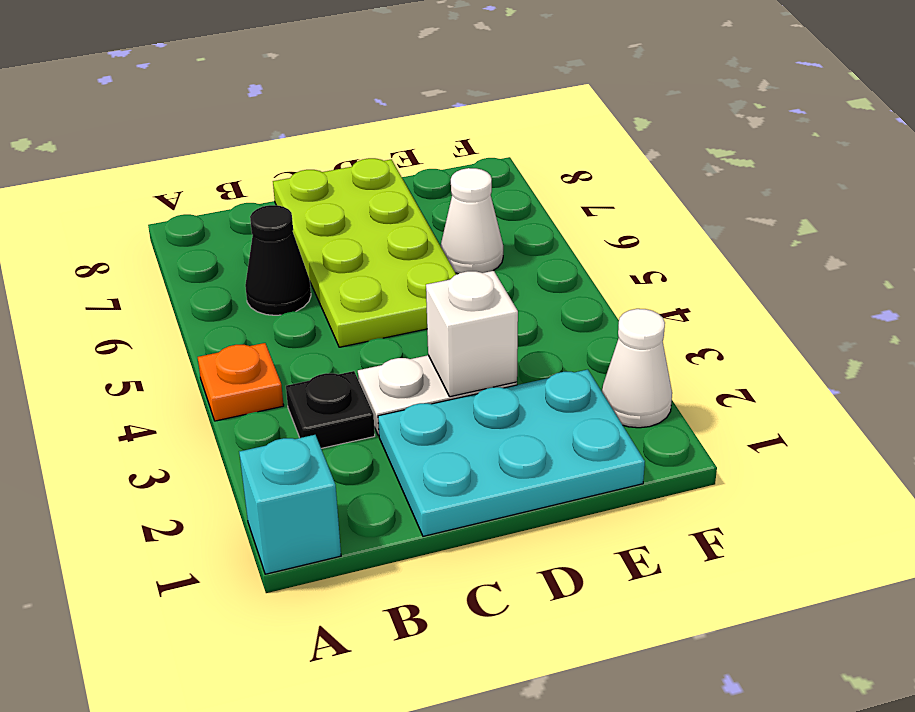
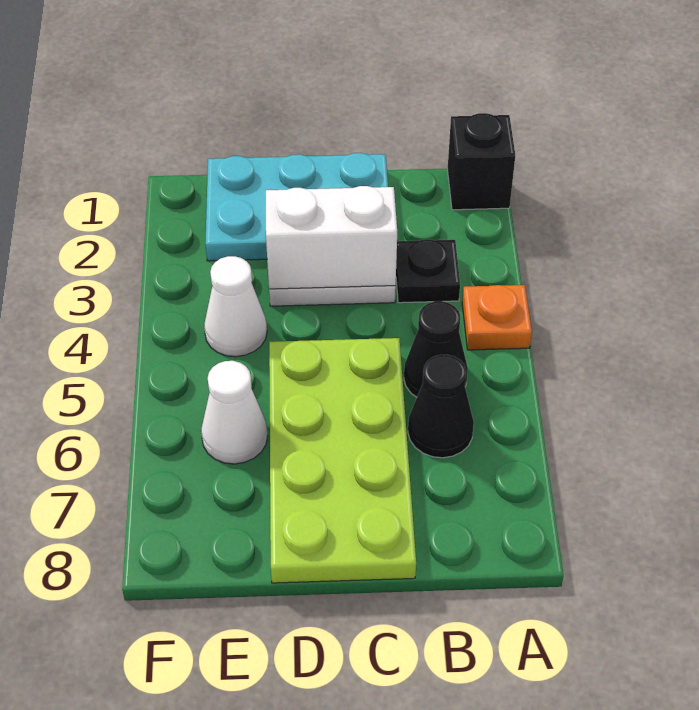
cyan brick A1 level 1 -> black brick A1 level 1
none -> black cone B5 level 1
white brick D3 level 2 -> white brick C3:D3 level 2
white cone F2 level 1 -> white cone E4 level 1

